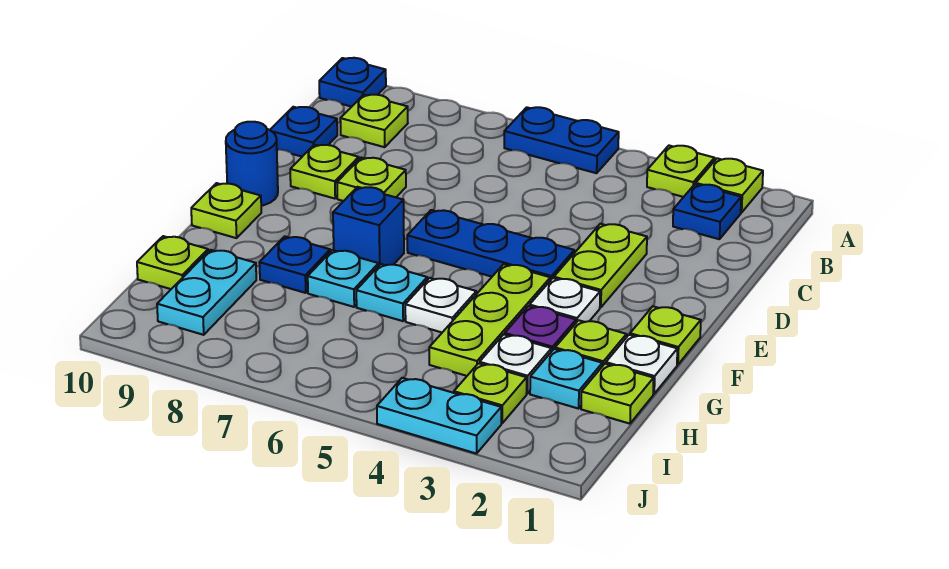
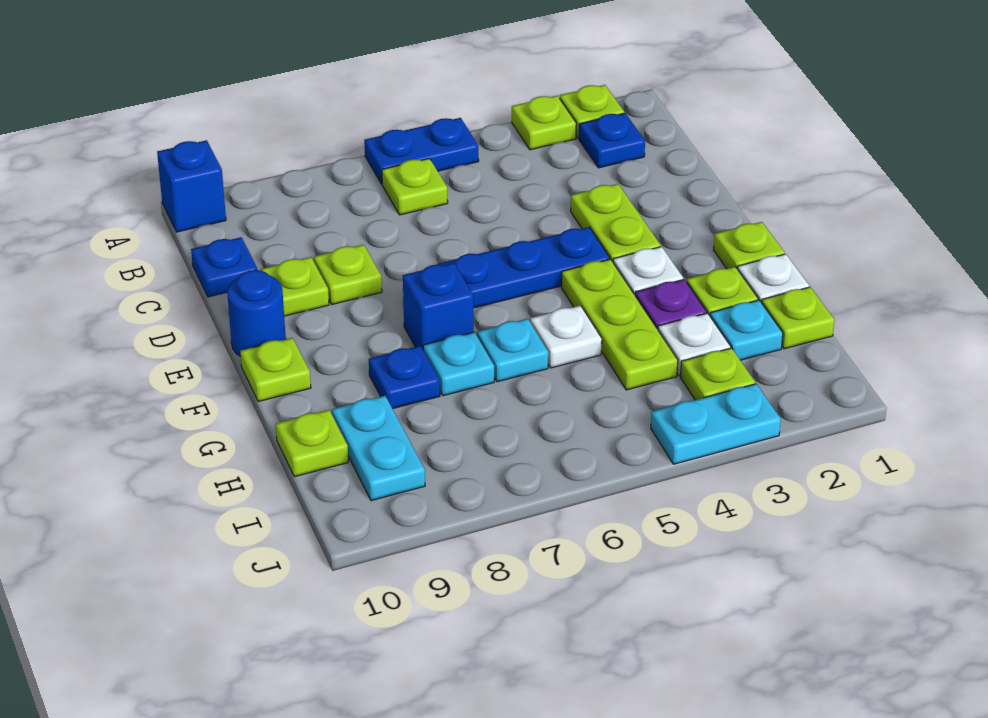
blue plate A10 level 1 -> blue brick A10 level 1
lime plate B9 level 1 -> lime plate B6 level 1

